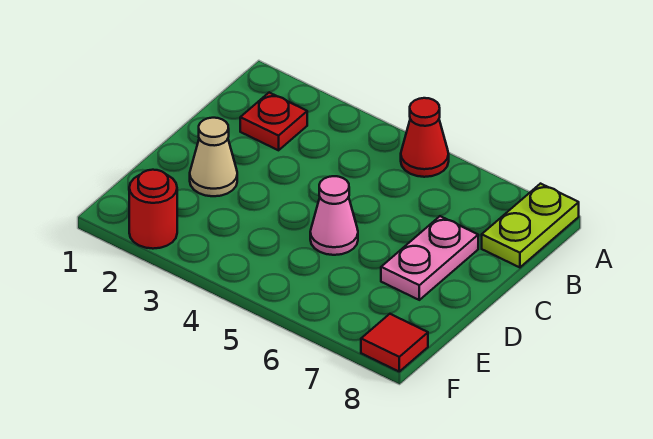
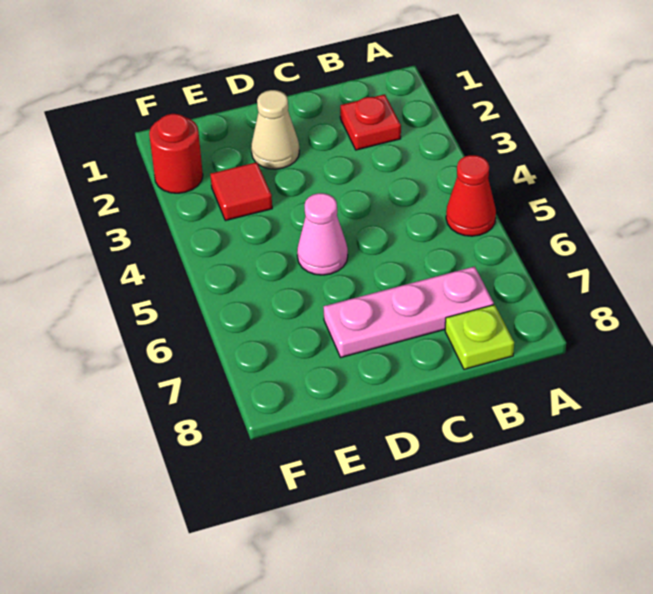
lime plate A8:B8 level 1 -> lime plate B8 level 1
pink plate C7:D7 level 1 -> pink plate B7:D7 level 1
red tile F8 level 1 -> red tile E3 level 1

